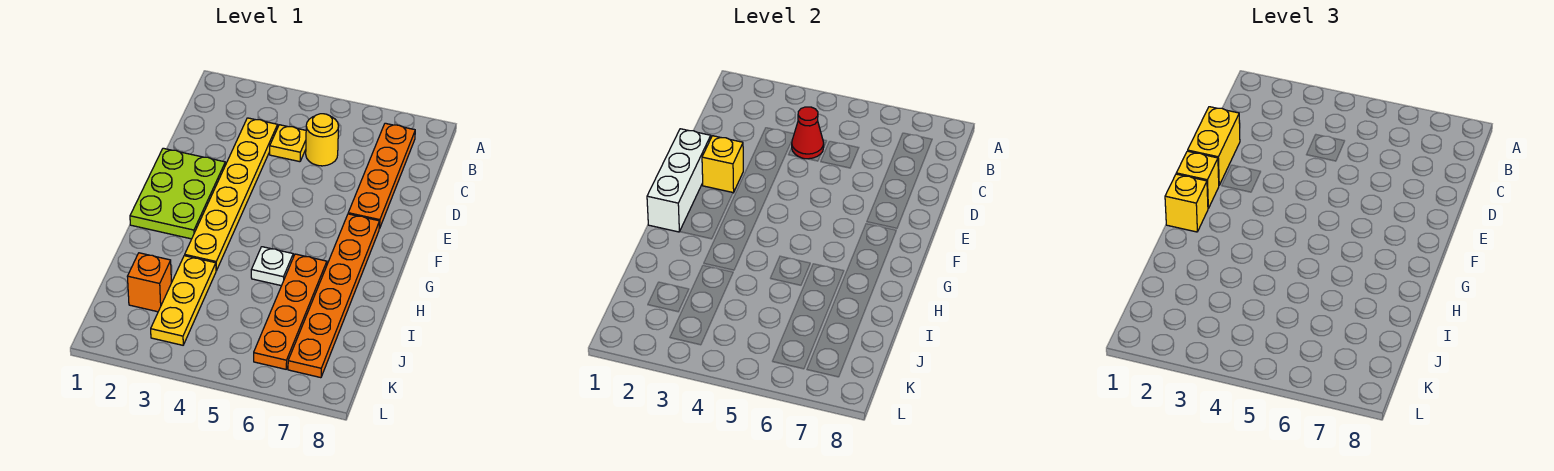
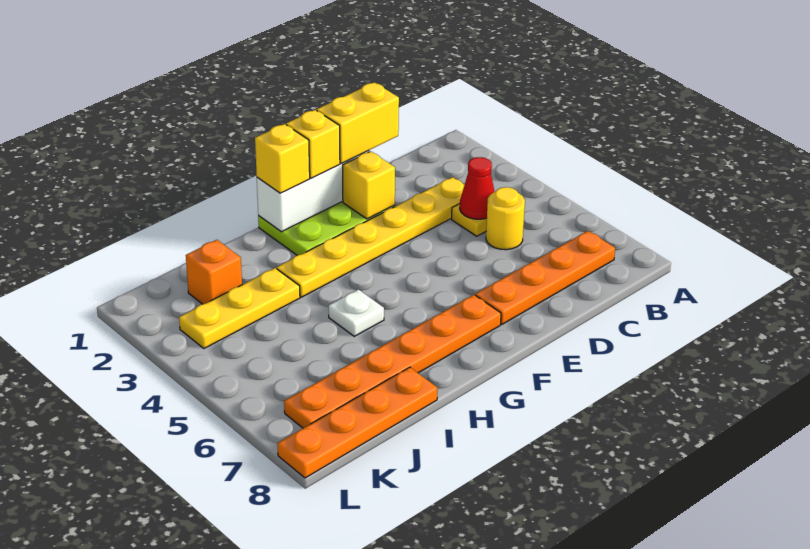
orange plate H6:K6 level 1 -> orange plate I8:L8 level 1

